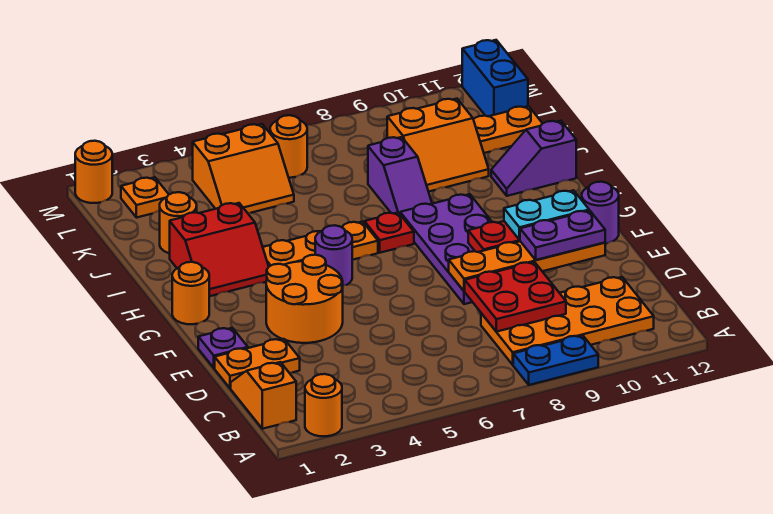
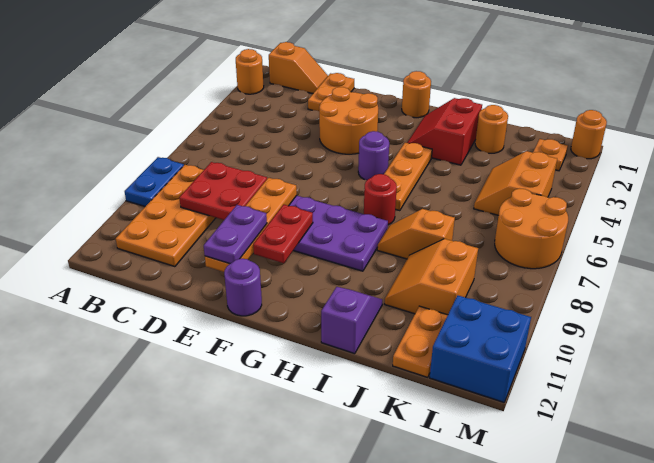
purple plate E1 level 1 -> none
cyan plate F10:F11 level 3 -> none
red plate H7 level 1 -> red round brick H7 level 1
purple slope I8:J8 level 1 top J -> orange slope I8:J8 level 1 top J
orange round brick L6 level 1 -> orange round brick L6:M7 level 1
blue brick L12:M12 level 1 -> blue brick L11:M12 level 1

